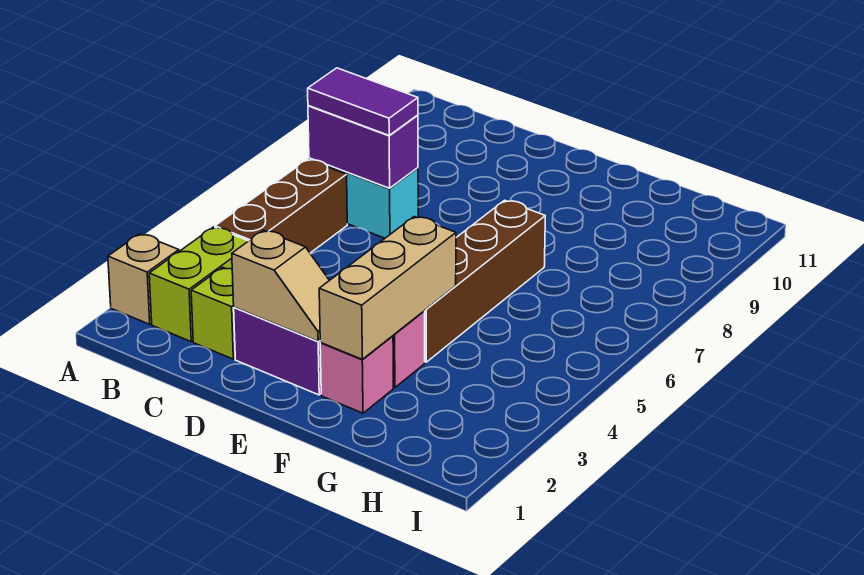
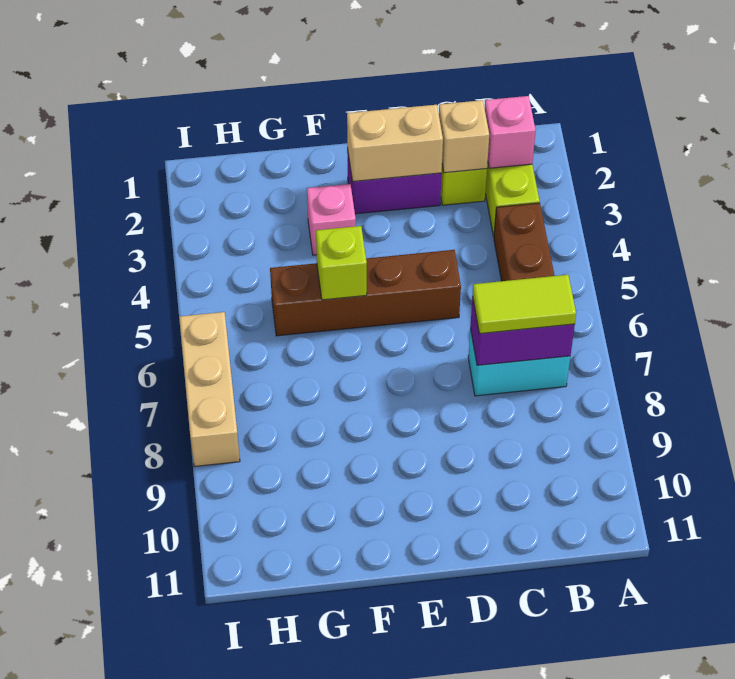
tan brick A2 level 1 -> tan brick C2 level 2
purple tile B7:C7 level 3 -> lime tile B7:C7 level 3
tan slope D2:E2 level 2 top D -> tan brick D2:E2 level 2
pink brick F2 level 1 -> pink brick B2 level 2
tan brick F2:F4 level 2 -> tan brick I6:I8 level 1
brown brick F4:F7 level 1 -> brown brick D5:G5 level 1
none -> lime brick F5 level 2

